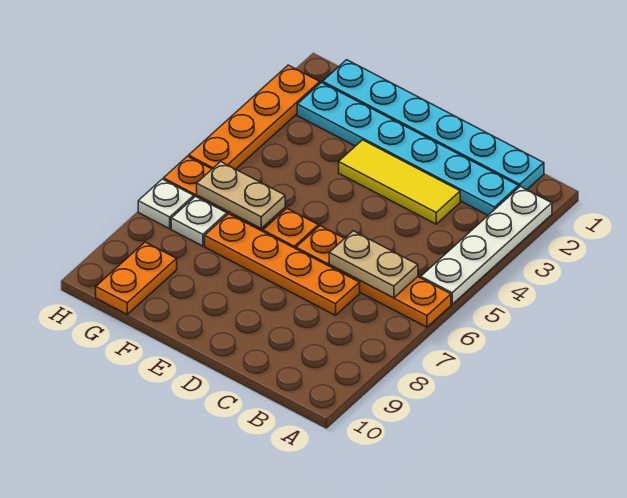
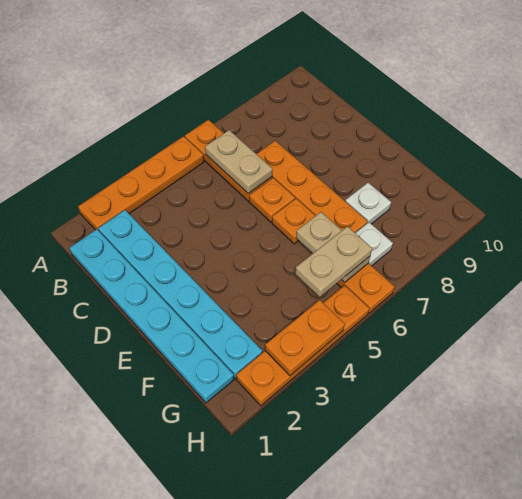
white plate A2:A5 level 1 -> orange plate A2:A5 level 1
yellow tile C3:E3 level 1 -> none
none -> tan plate G5:G6 level 3
orange plate G9:G10 level 1 -> orange plate H3:H4 level 2
white plate H7 level 1 -> white plate F8 level 1

